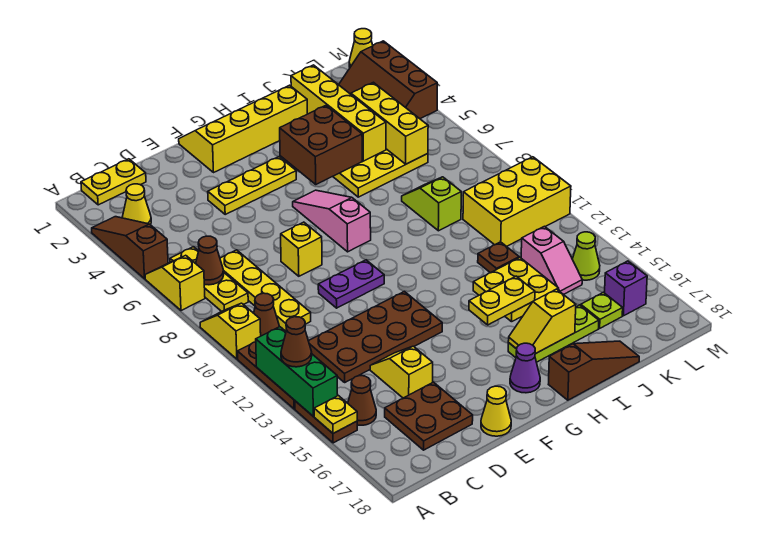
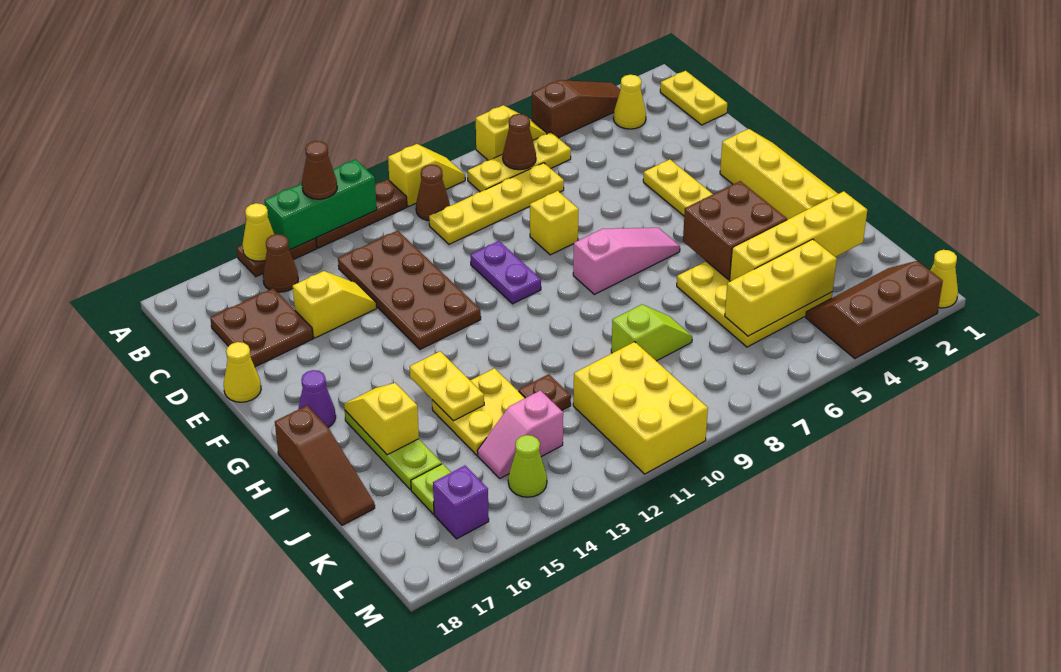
yellow plate A15 level 2 -> yellow cone A15 level 2

